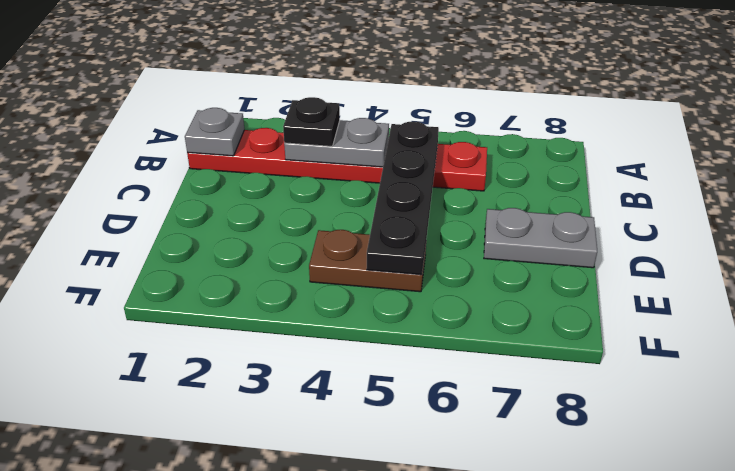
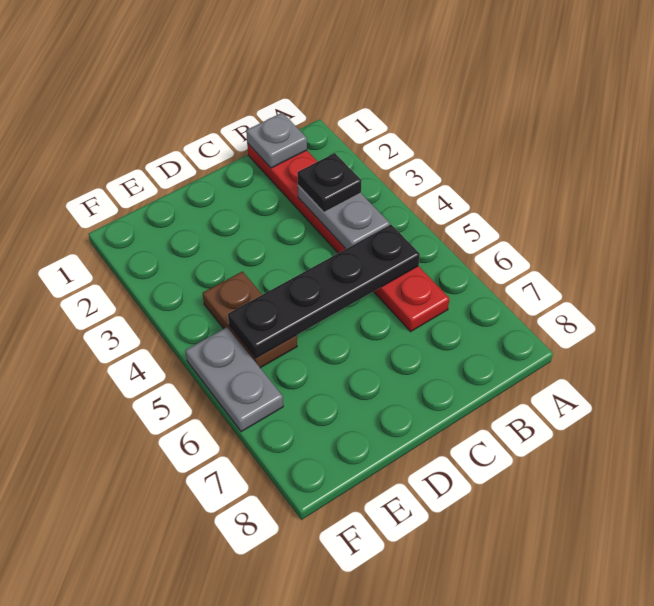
grey plate D7:D8 level 1 -> grey plate F5:F6 level 1

